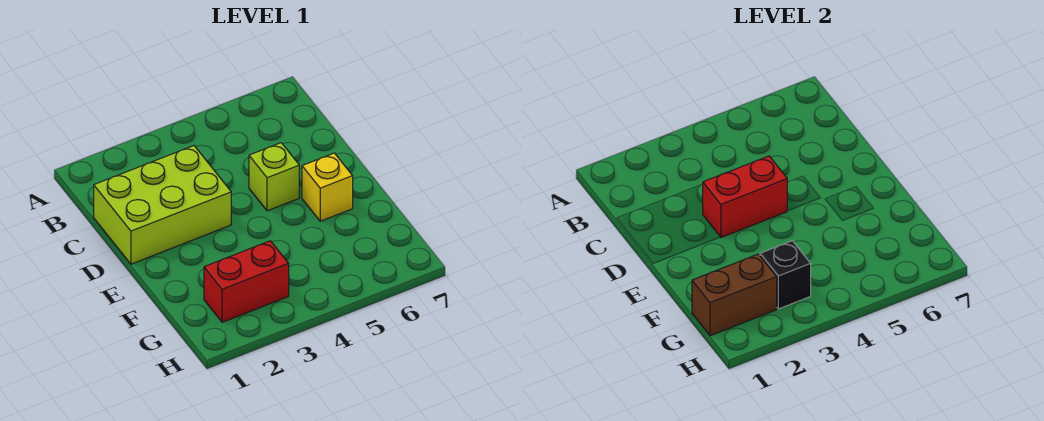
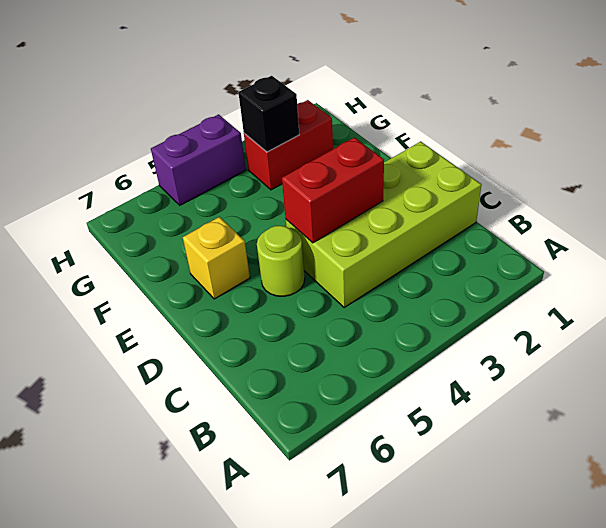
lime brick C1:D3 level 1 -> lime brick C1:D4 level 1
lime brick D5 level 1 -> lime round brick D5 level 1
brown brick G1:G2 level 2 -> none
none -> purple brick H4:H5 level 1

